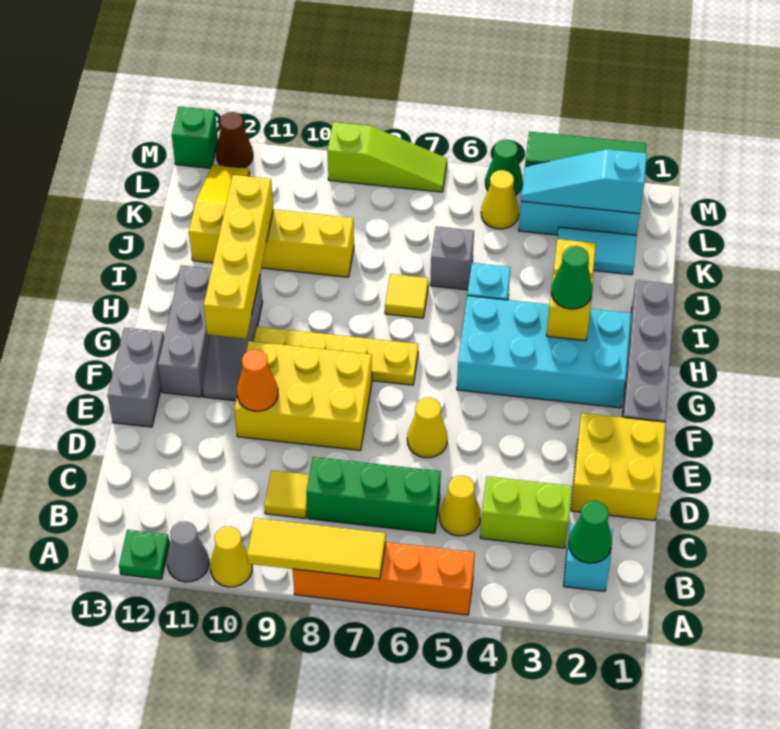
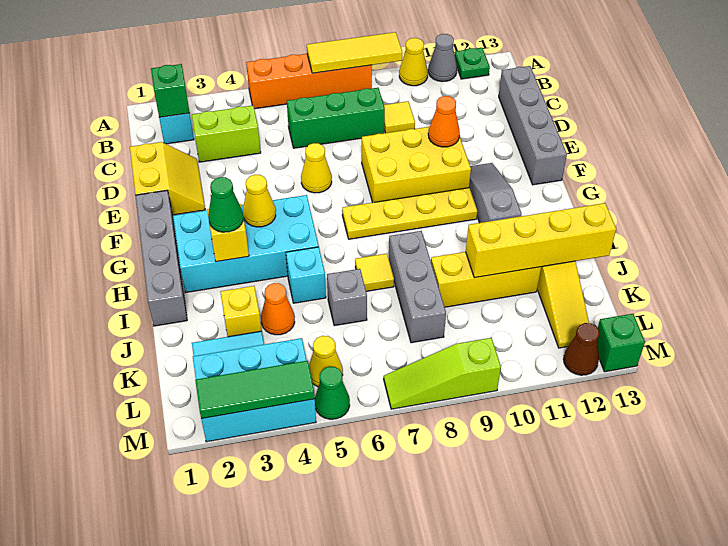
green cone B2 level 2 -> green brick B2 level 2
yellow cone C5 level 1 -> yellow cone G4 level 2
yellow brick D1:E2 level 1 -> yellow slope D1:E2 level 1 top 1
grey brick E13:F13 level 1 -> grey brick C13:F13 level 1
grey brick F12:H12 level 1 -> grey brick I8:K8 level 1
yellow brick G11:J11 level 2 -> yellow brick J10:J13 level 2
none -> orange cone J4 level 1
cyan slope L2:L4 level 2 top 2 -> none

